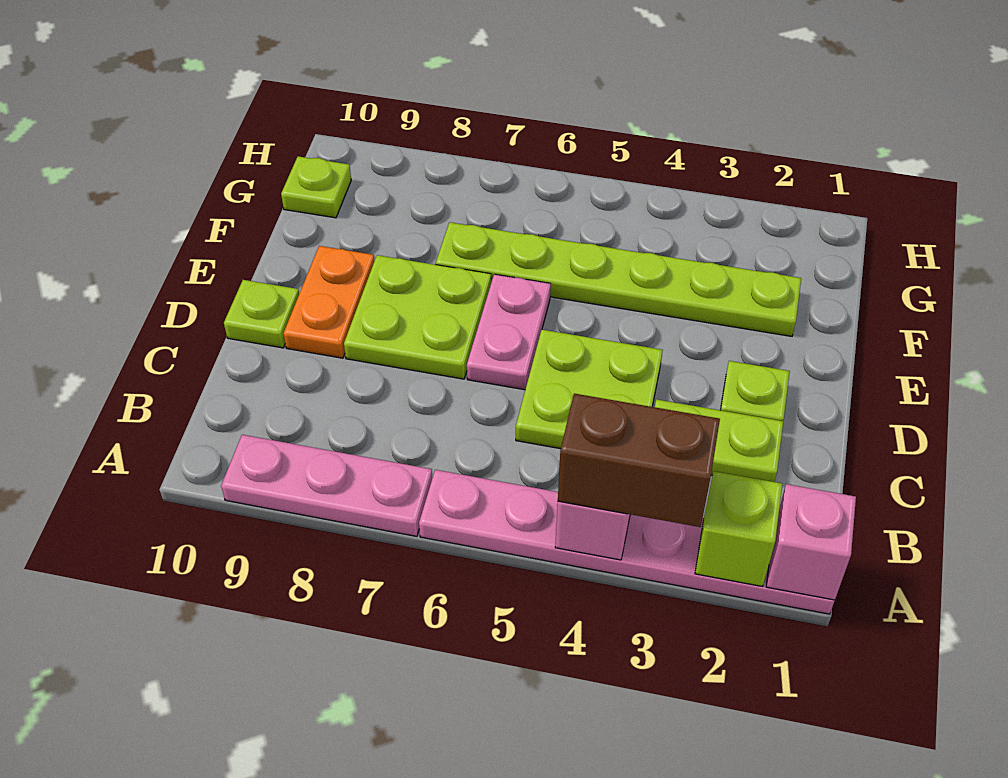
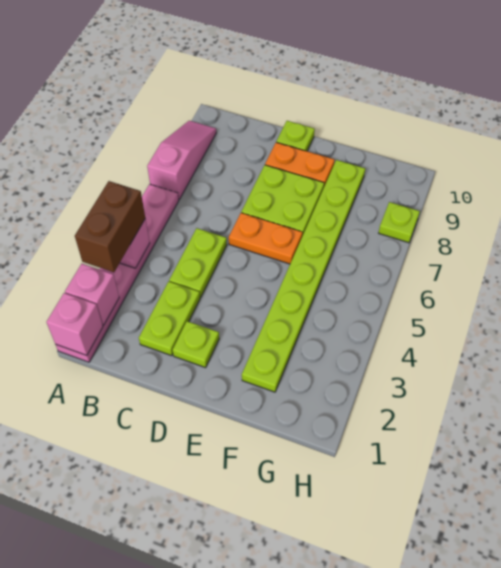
lime brick A2 level 2 -> pink brick A2 level 2
pink plate A7:A9 level 1 -> pink slope A7:A9 level 1 top 7
lime plate C4:D5 level 1 -> lime plate C4:C5 level 1
pink plate D6:E6 level 1 -> orange plate D6:E6 level 1
lime plate F2:F7 level 1 -> lime plate F2:F9 level 1
lime plate G10 level 1 -> lime plate H8 level 1

